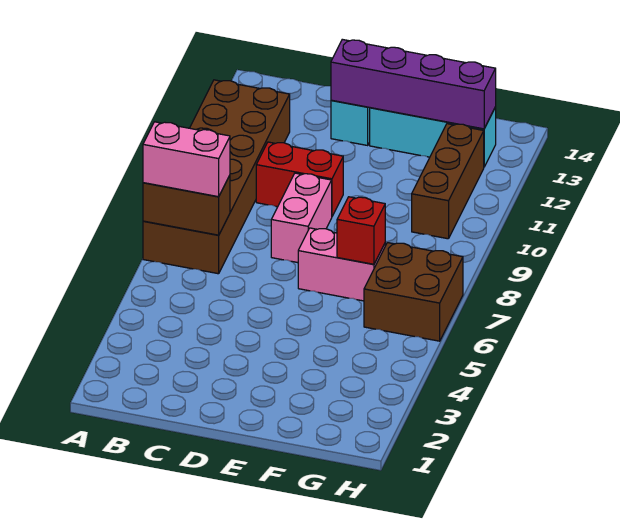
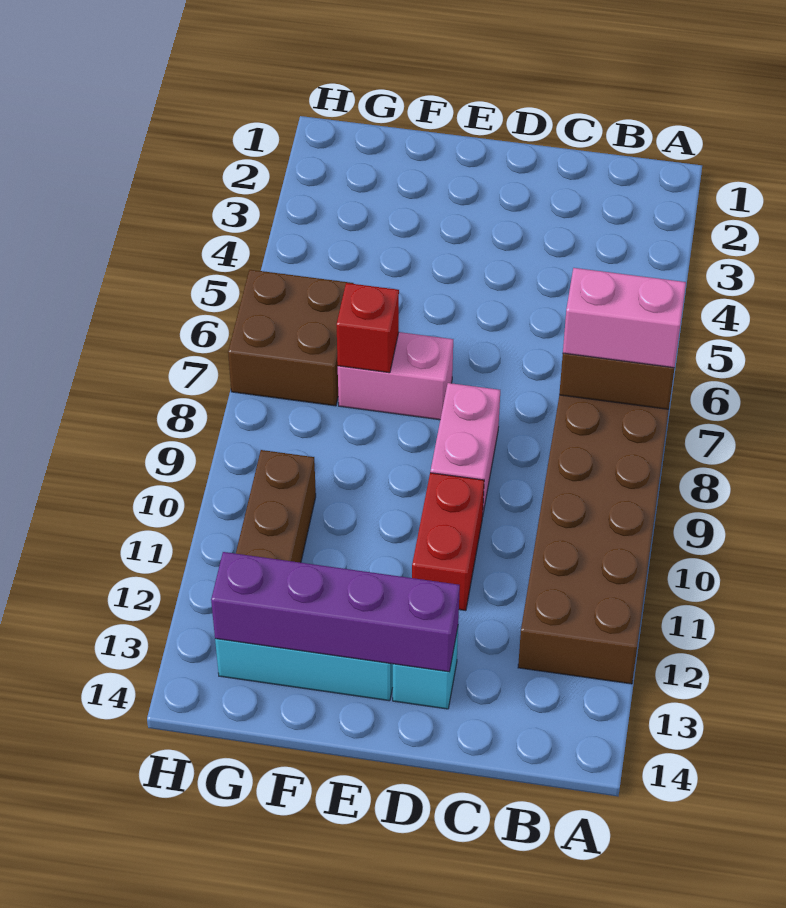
red brick C10:D10 level 1 -> red brick D10:D11 level 1

